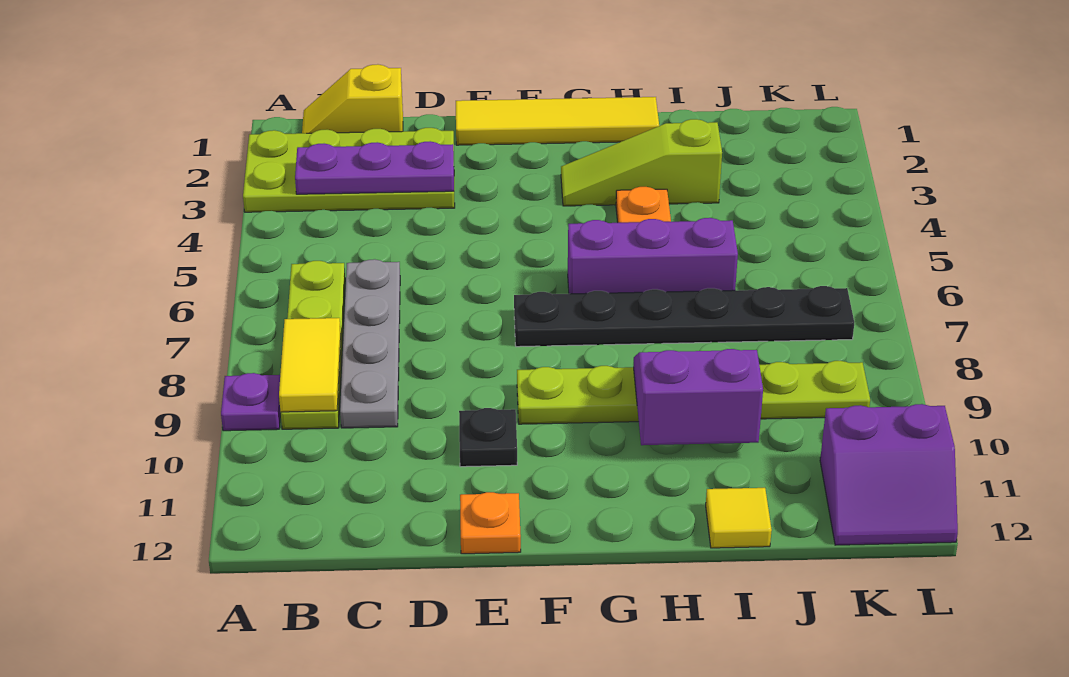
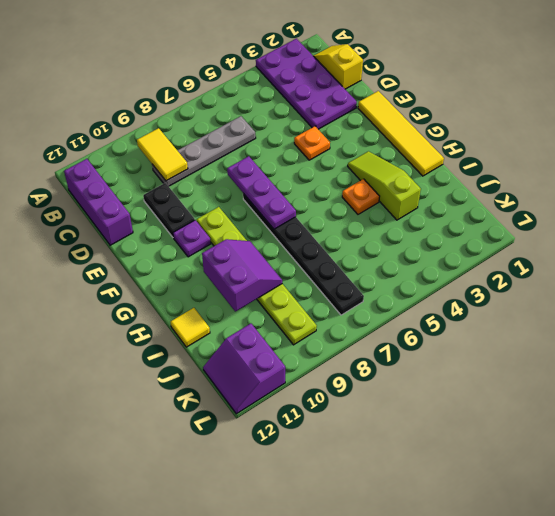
lime plate A2:D3 level 1 -> purple plate A2:D3 level 1
purple plate A9 level 1 -> purple plate F10 level 1
purple plate B3:D3 level 2 -> purple plate E7:G7 level 2
lime plate B6:B9 level 1 -> none
yellow tile B8:B9 level 2 -> yellow tile B9:C9 level 2
black plate E10 level 1 -> black plate D10:E10 level 1
orange plate E12 level 1 -> orange plate E4 level 1
purple brick G6:I6 level 1 -> purple brick B12:D12 level 1

